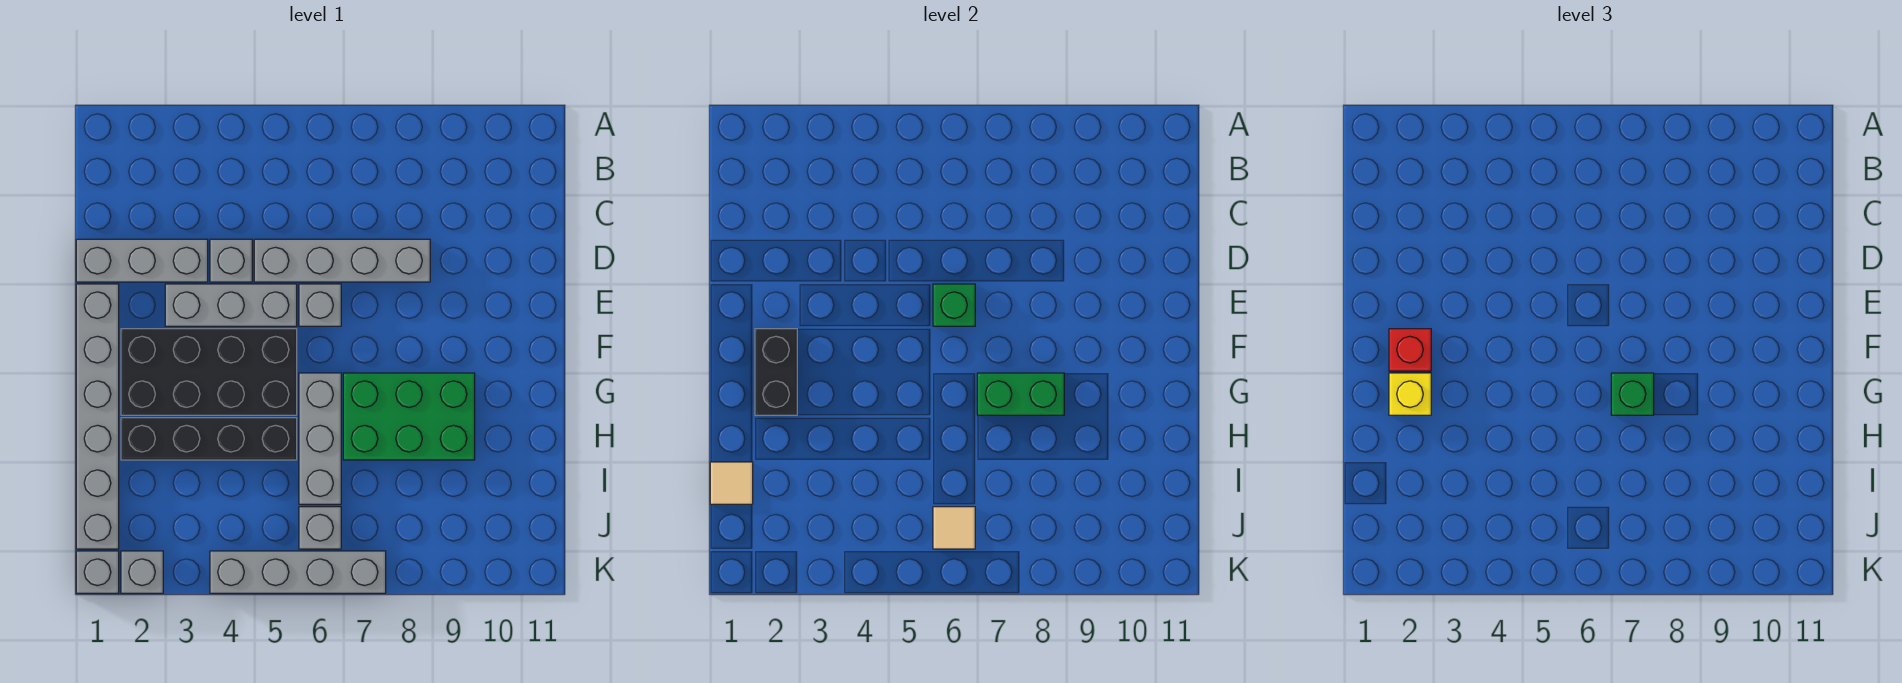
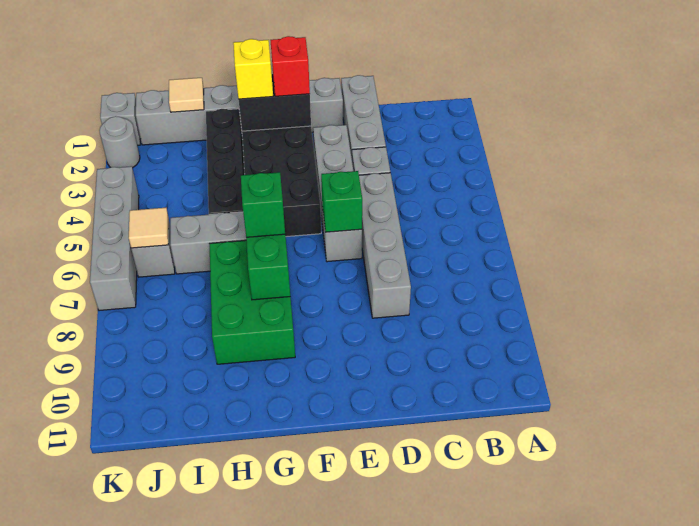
grey brick K2 level 1 -> grey round brick K2 level 1

